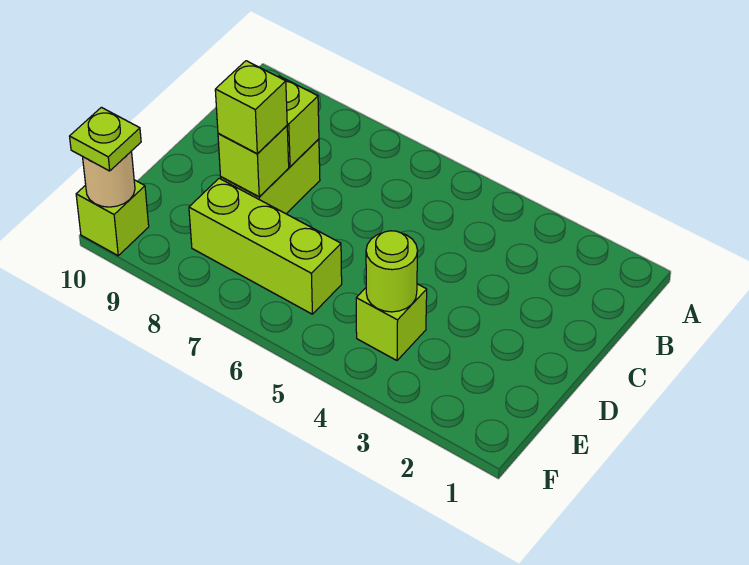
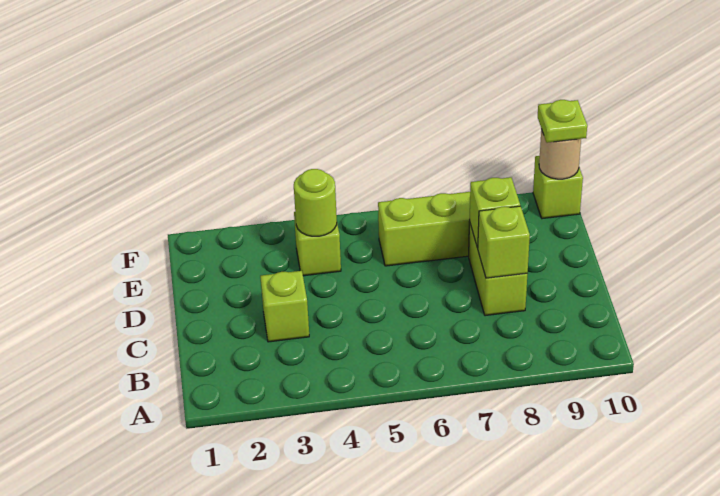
lime brick D8 level 3 -> lime brick C3 level 1

